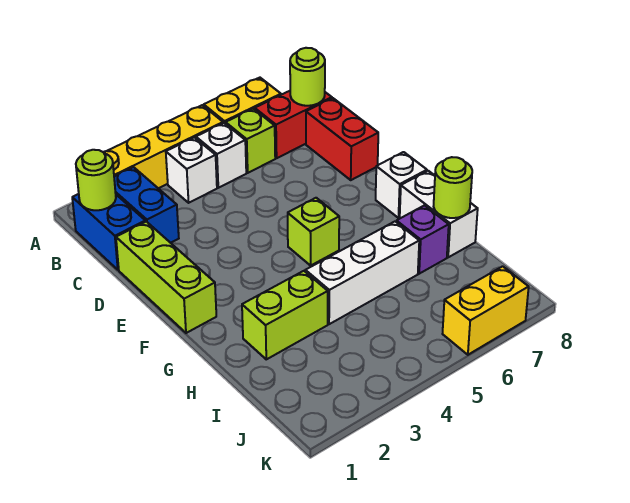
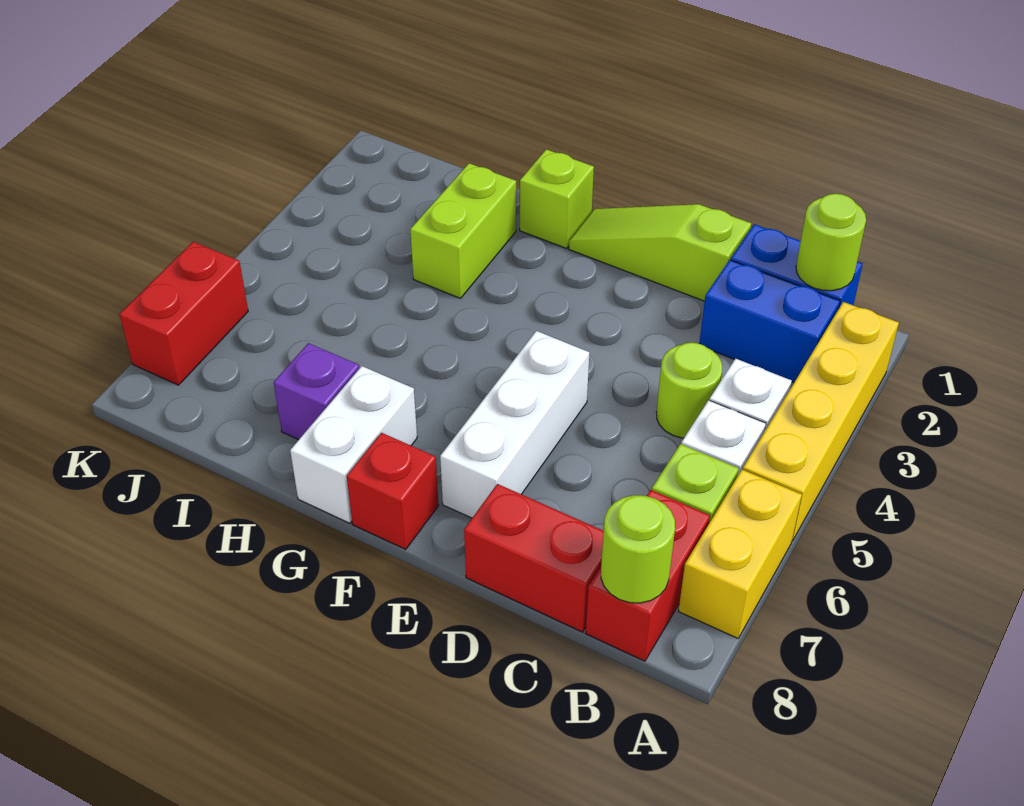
lime brick D1:F1 level 1 -> lime slope D1:F1 level 1 top D
lime brick F5 level 1 -> lime brick G1 level 1
white brick F8 level 1 -> red brick F8 level 1
white brick G8:H8 level 1 -> white brick G7:G8 level 1
white brick H4:H6 level 1 -> white brick E5:E7 level 1
lime round brick H8 level 2 -> lime round brick C4 level 1
yellow brick K6:K7 level 1 -> red brick K6:K7 level 1

